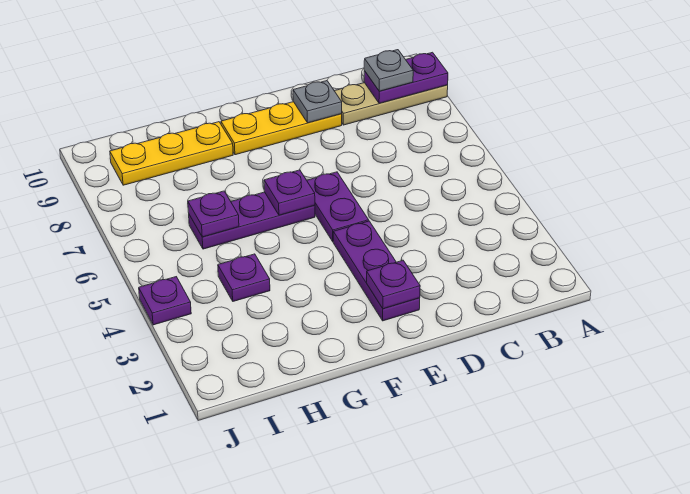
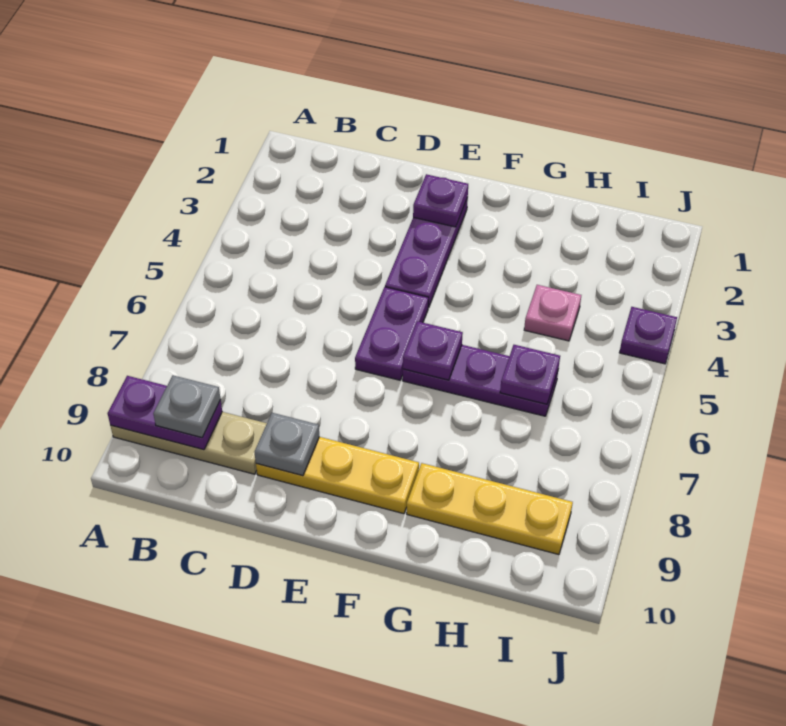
purple plate H4 level 1 -> pink plate H4 level 1

